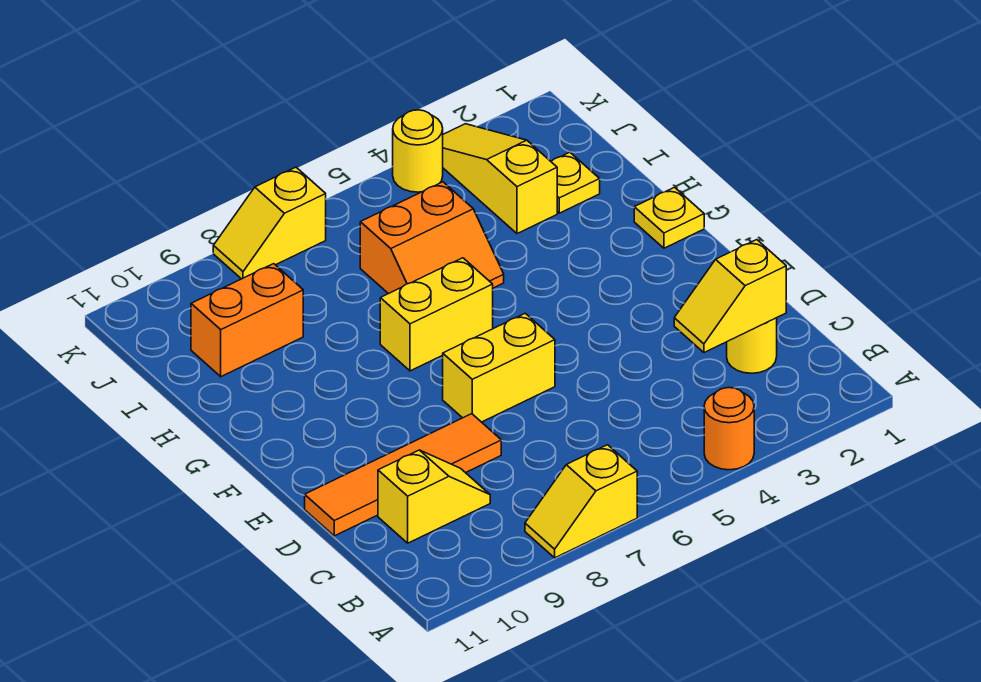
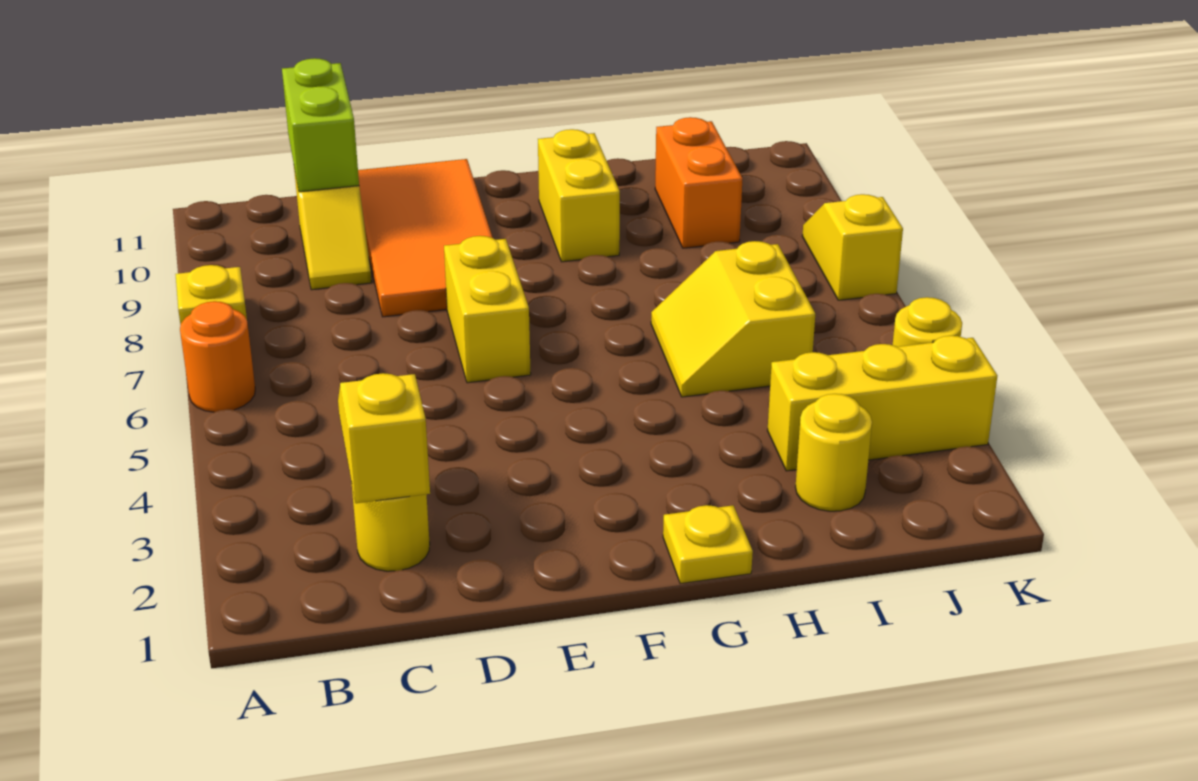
orange round brick A4 level 1 -> orange round brick A6 level 1
none -> lime brick C10:C11 level 2
orange tile D8:D11 level 1 -> orange tile D8:E11 level 1
yellow brick G6:G7 level 1 -> yellow brick G9:G10 level 1
orange slope H5:I6 level 1 top I -> yellow slope H5:I6 level 1 top I
yellow plate I2 level 1 -> yellow round brick I2 level 1
yellow slope I3:K3 level 1 top I -> yellow brick I3:K3 level 1

